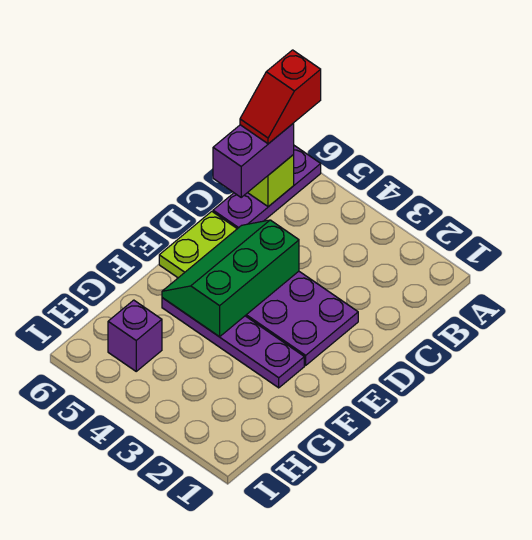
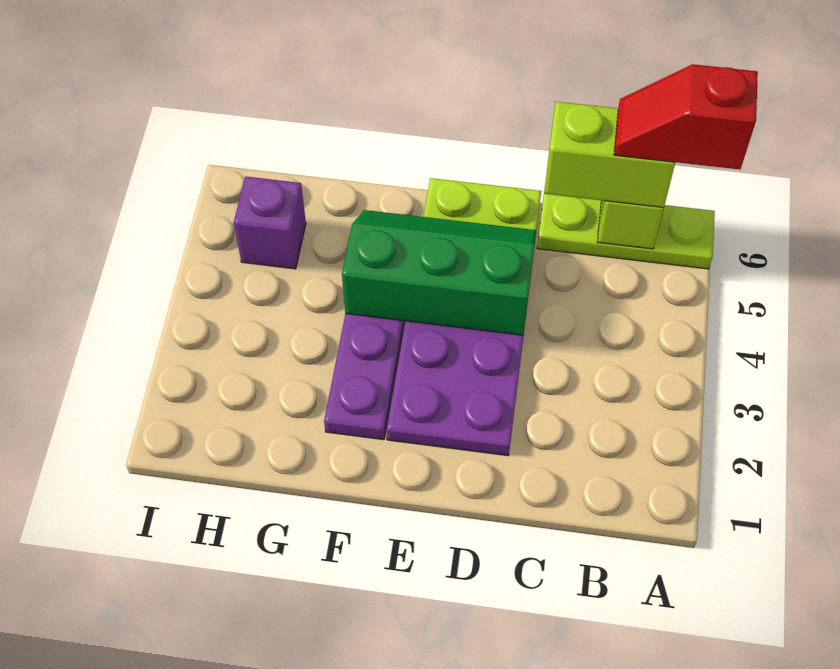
purple plate A6:C6 level 1 -> lime plate A6:C6 level 1
purple brick B6:C6 level 3 -> lime brick B6:C6 level 3

